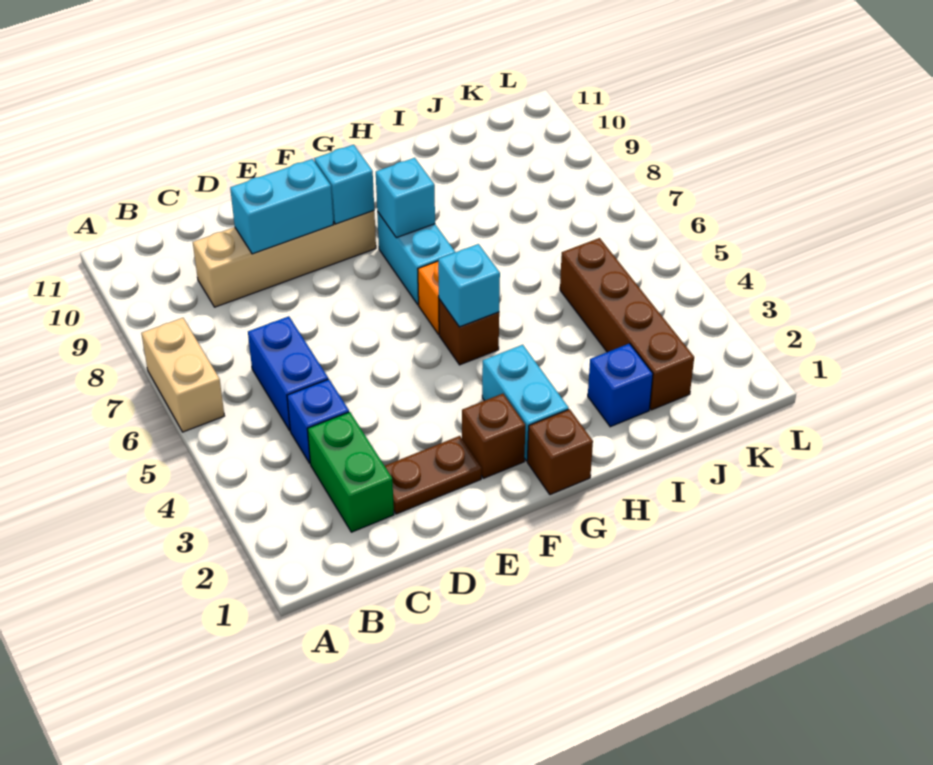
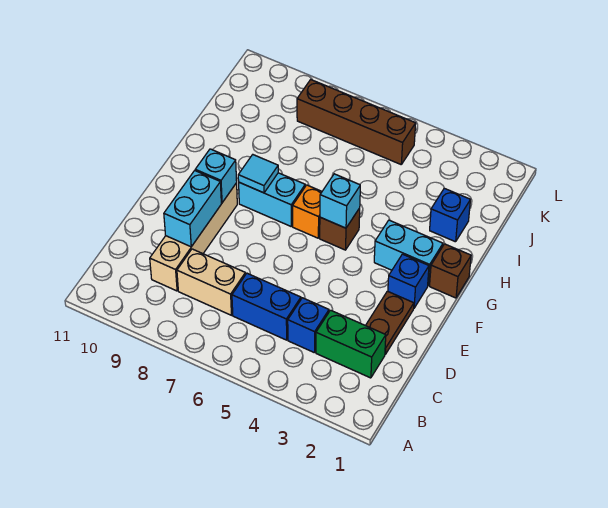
tan brick A6:A7 level 1 -> tan brick C7:C8 level 1
brown brick F2 level 1 -> blue brick F2 level 1
cyan brick G8 level 2 -> cyan tile G8 level 2
brown brick J2:J5 level 1 -> brown brick K5:K8 level 1

